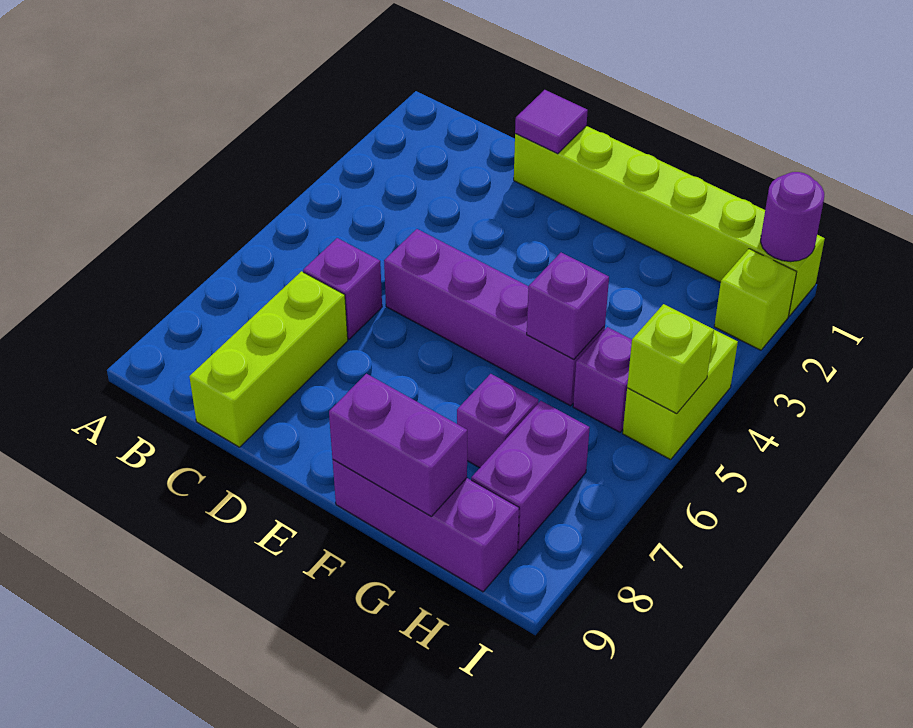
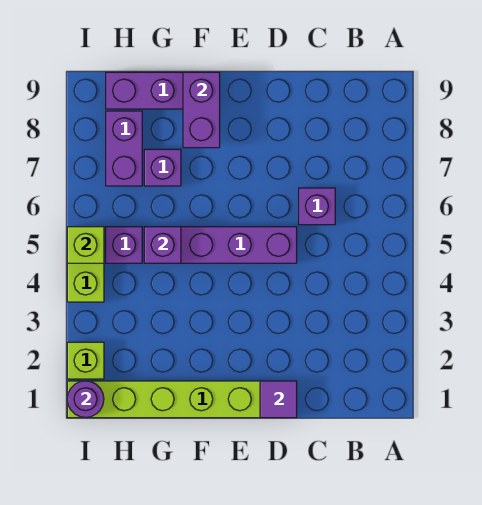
lime brick C7:C9 level 1 -> none
purple brick F9:G9 level 2 -> purple brick F8:F9 level 2

